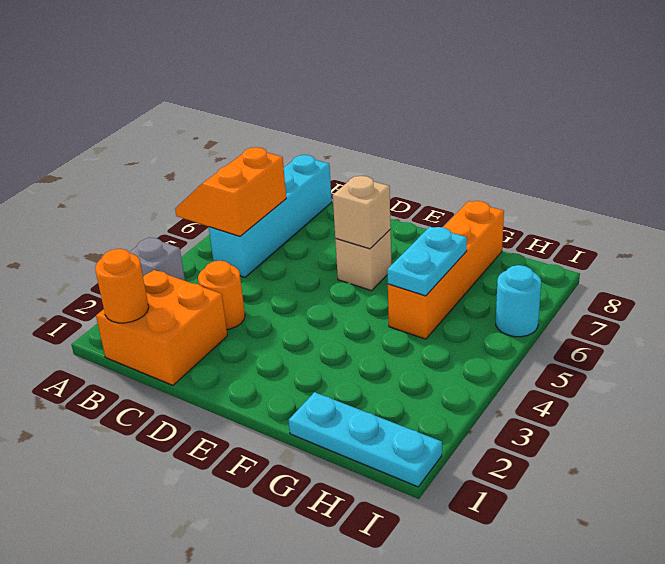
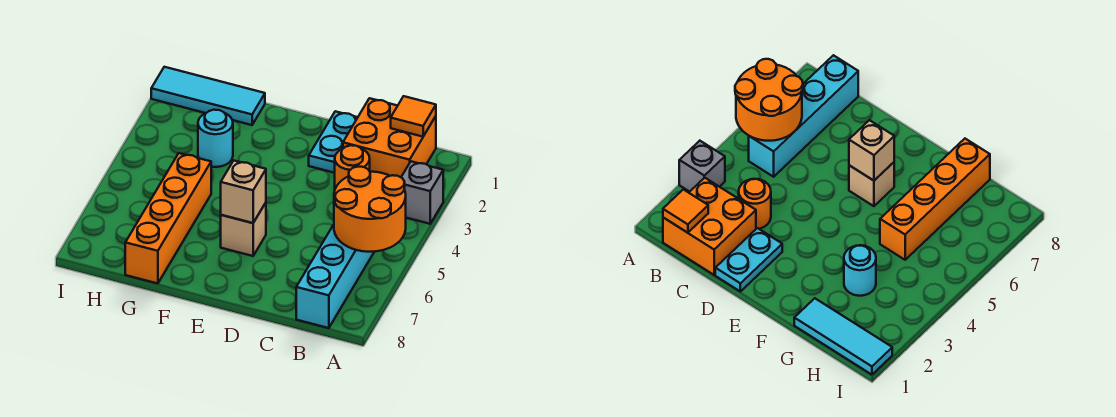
orange slope A5:B6 level 2 top B -> orange round brick A5:B6 level 2
orange round brick B1 level 2 -> orange tile B1 level 2
cyan plate G1:I1 level 1 -> cyan tile G1:I1 level 1
cyan plate G5:G6 level 2 -> cyan plate D1:D2 level 1
cyan round brick I6 level 1 -> cyan round brick G3 level 1

